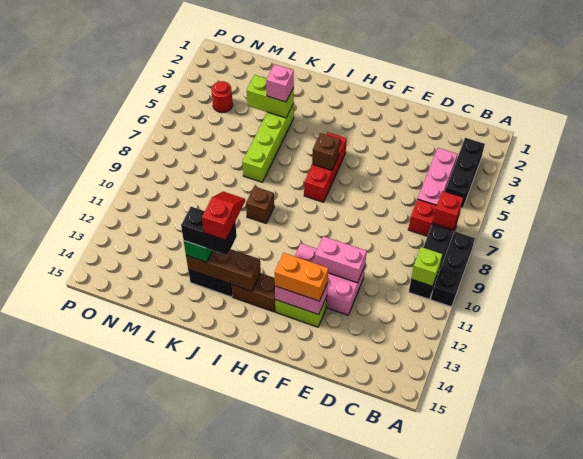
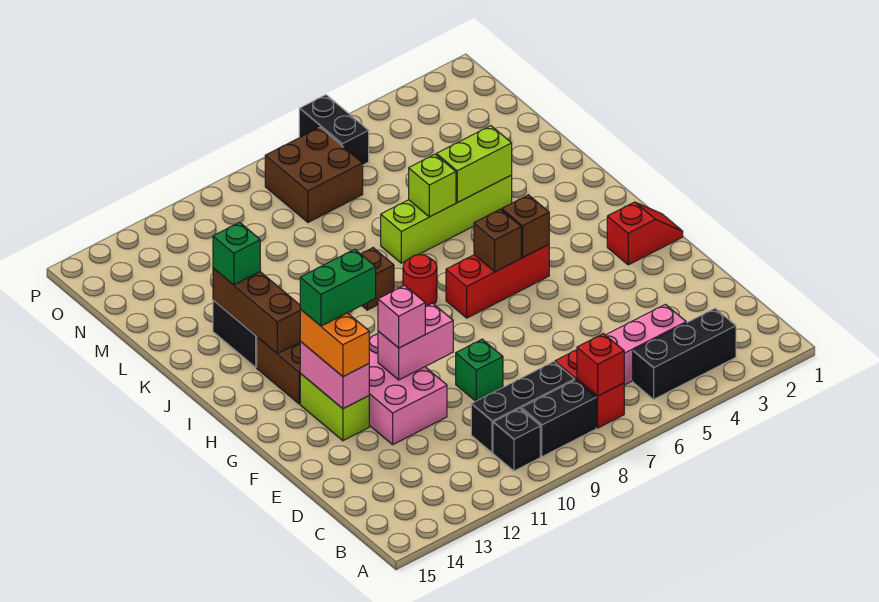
black brick A8:A10 level 1 -> black brick C8:C10 level 1
lime brick B10 level 2 -> lime brick K6 level 2
none -> green brick E9 level 1
pink brick E11:F11 level 2 -> pink brick F10:F11 level 2
none -> green brick G12:G13 level 4
none -> brown brick H5 level 2
red slope J12:J13 level 5 top 13 -> red slope G1:G2 level 1 top 2
black brick J13:K13 level 4 -> black brick O6:P6 level 1
lime brick K4:L4 level 2 -> lime brick K4:K5 level 2
pink brick K4 level 3 -> pink brick F11 level 3
red round brick N4 level 1 -> red round brick I8 level 1
none -> brown brick N7:O8 level 1

